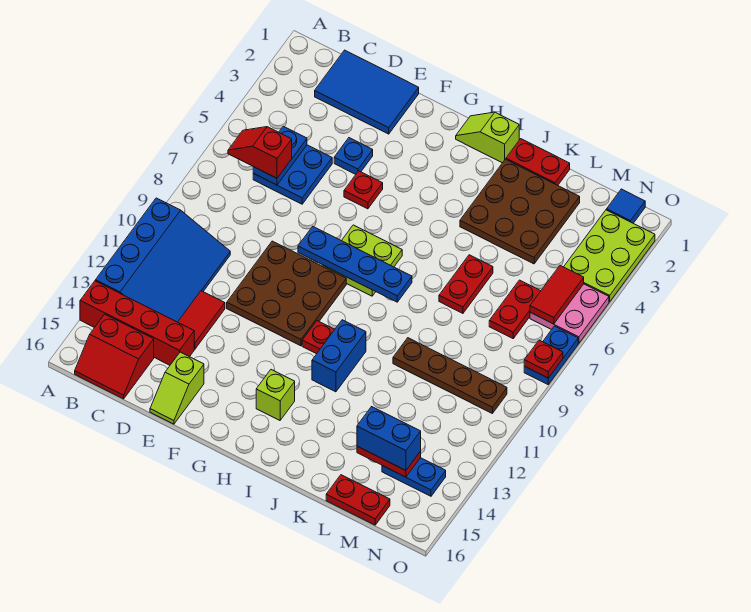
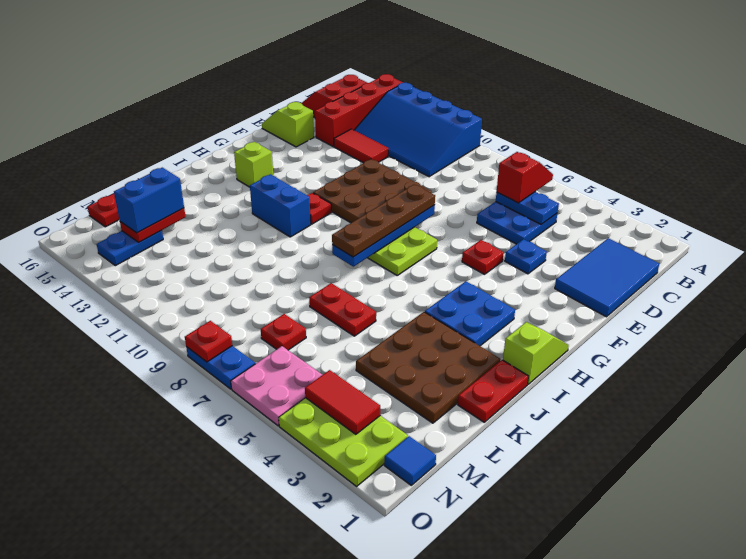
none -> blue plate H3:I4 level 1
brown plate K10:N10 level 1 -> brown plate F8:I8 level 3
red plate M6:M7 level 1 -> red plate M7 level 1
red tile N5:N6 level 2 -> red tile N3:N4 level 2

